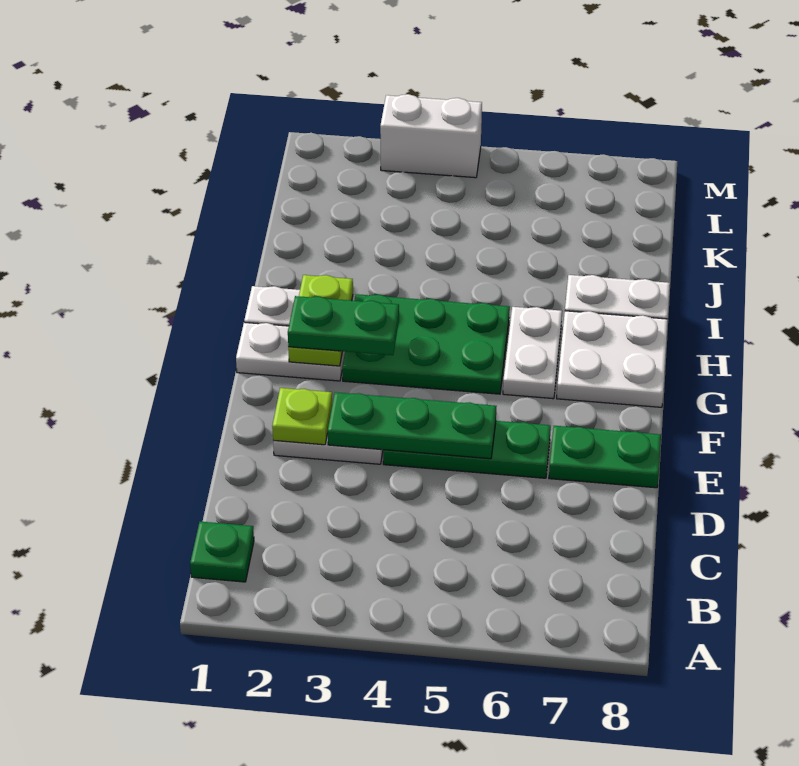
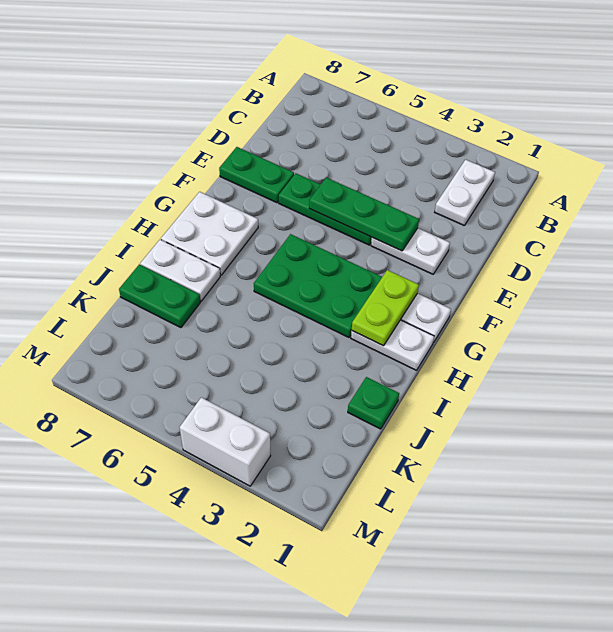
green plate B1 level 1 -> green plate J1 level 1
lime plate E2 level 2 -> none
green plate G2:G3 level 3 -> green plate J7:J8 level 1
white plate G6:H6 level 1 -> white plate B2:C2 level 1

